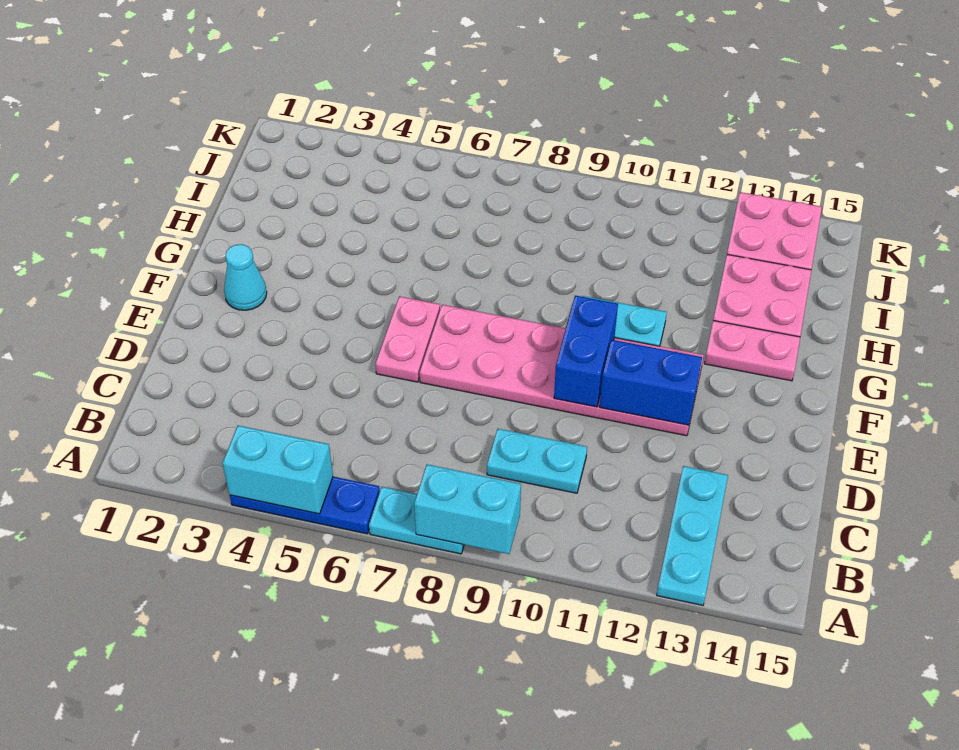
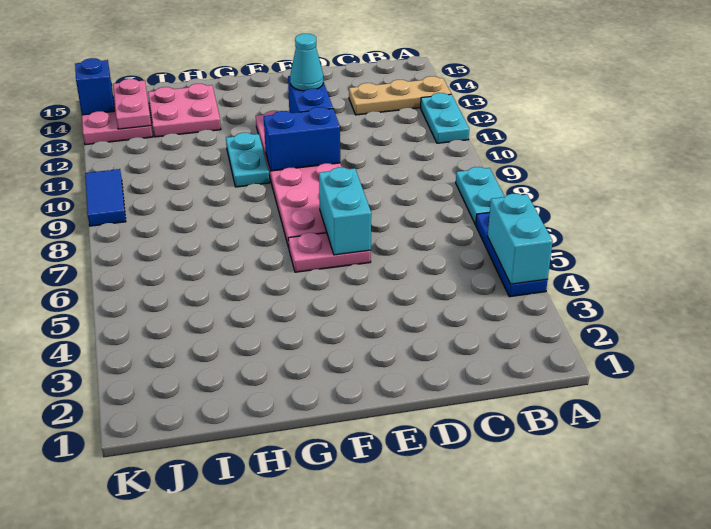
cyan brick A8:A9 level 2 -> cyan brick E6:E7 level 2
cyan plate A13:C13 level 1 -> tan plate A13:C13 level 1
cyan plate C9:C10 level 1 -> cyan plate A11:A12 level 1
cyan cone F2 level 1 -> cyan cone E12 level 3
pink plate G13:G14 level 1 -> pink plate J13:J14 level 2
none -> blue tile K9:K10 level 1
none -> blue brick K14 level 2

